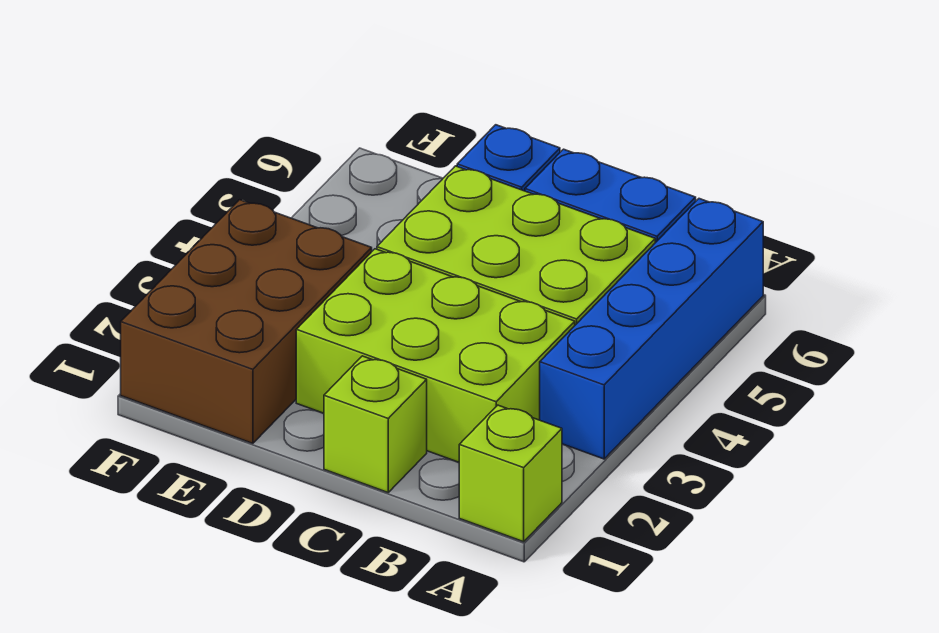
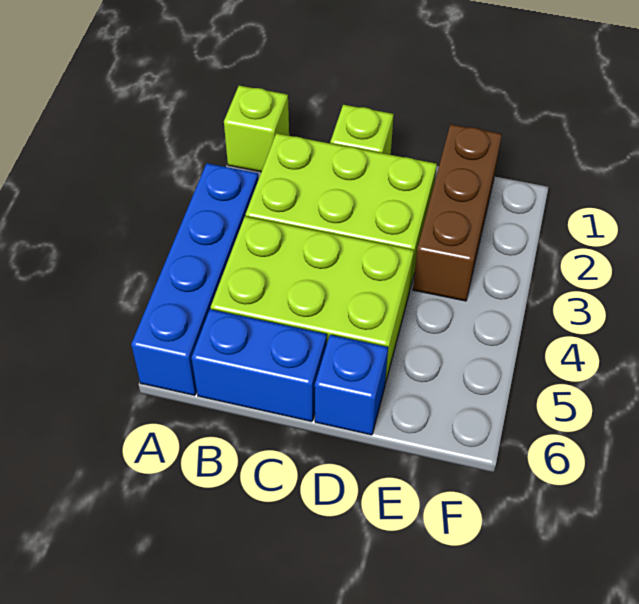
brown brick E1:F3 level 1 -> brown brick E1:E3 level 1

